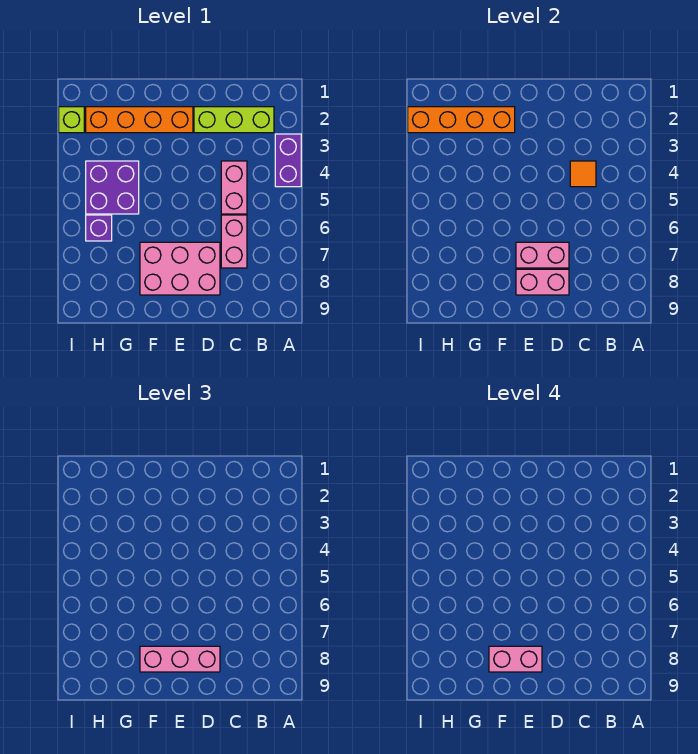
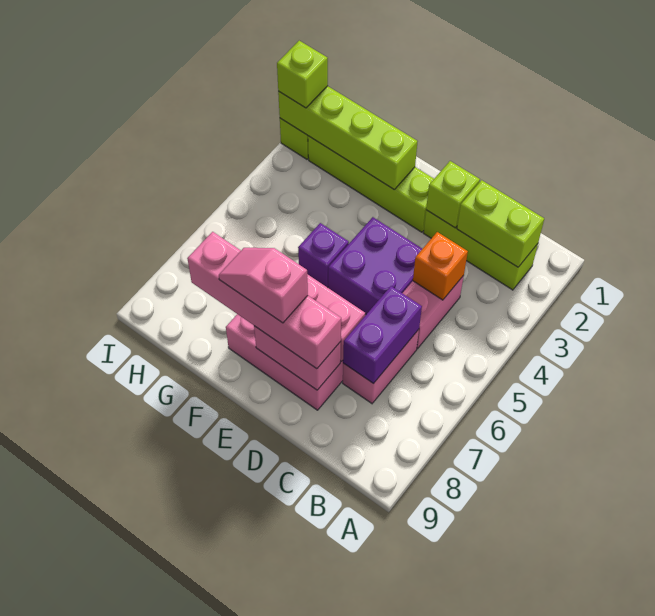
purple brick A3:A4 level 1 -> purple brick C6:C7 level 2
none -> lime brick B2:C2 level 2
orange tile C4 level 2 -> orange brick C4 level 2
none -> lime brick D2 level 2
pink brick D8:F8 level 3 -> pink brick D8:G8 level 3
orange brick E2:H2 level 1 -> lime brick E2:H2 level 1
pink brick E8:F8 level 4 -> pink slope E8:F8 level 4 top E
orange brick F2:I2 level 2 -> lime brick F2:I2 level 2
purple brick G4:H5 level 1 -> purple brick D4:E5 level 1
purple brick H6 level 1 -> purple brick F5 level 1
none -> lime brick I2 level 3

